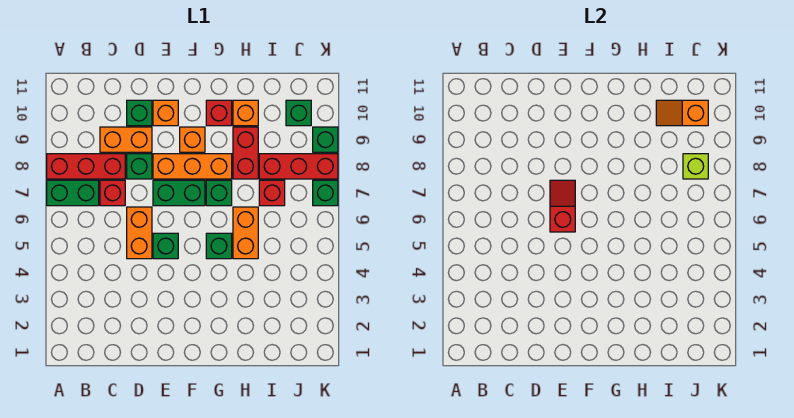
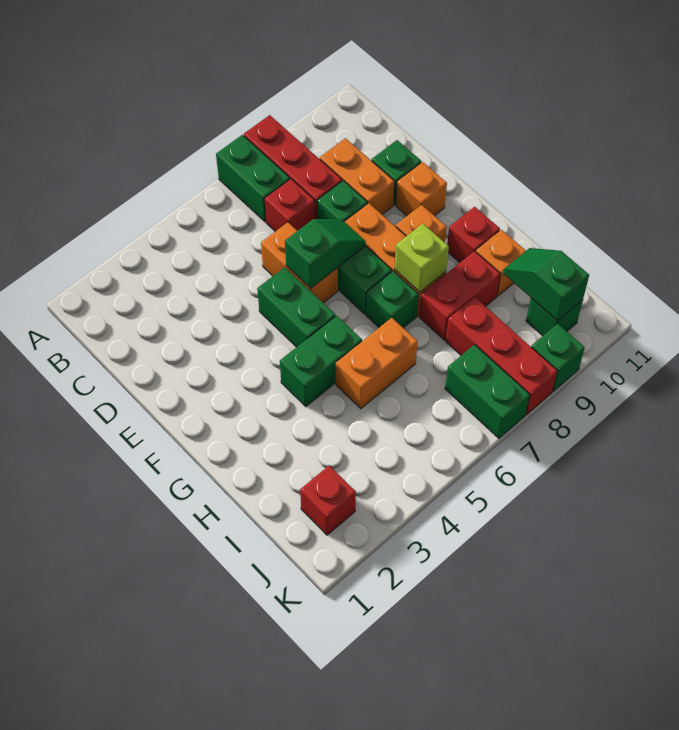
orange brick D5:D6 level 1 -> orange brick D6:E6 level 1
green brick E5 level 1 -> green brick E5:F5 level 1
red slope E6:E7 level 2 top 6 -> green slope E6:E7 level 2 top 6
green brick G5 level 1 -> green brick G4:G5 level 1
red brick I7 level 1 -> red brick J2 level 1
orange slope I10:J10 level 2 top J -> green slope I10:J10 level 2 top J
lime brick J8 level 2 -> lime brick G8 level 2
green brick K7 level 1 -> green brick J7:K7 level 1

